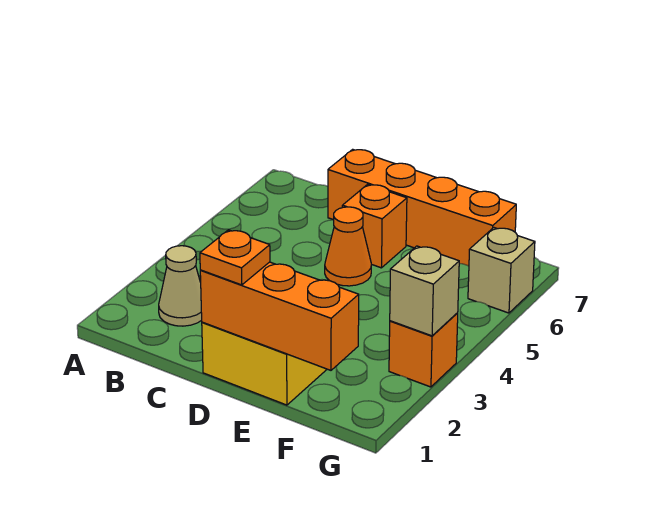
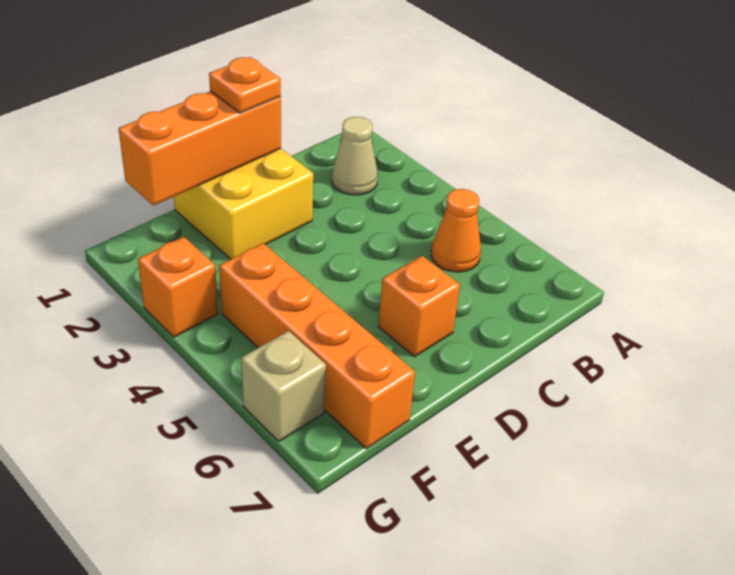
orange brick C7:F7 level 1 -> orange brick F4:F7 level 1
orange cone D5 level 1 -> orange cone B5 level 1
tan brick G3 level 2 -> none

